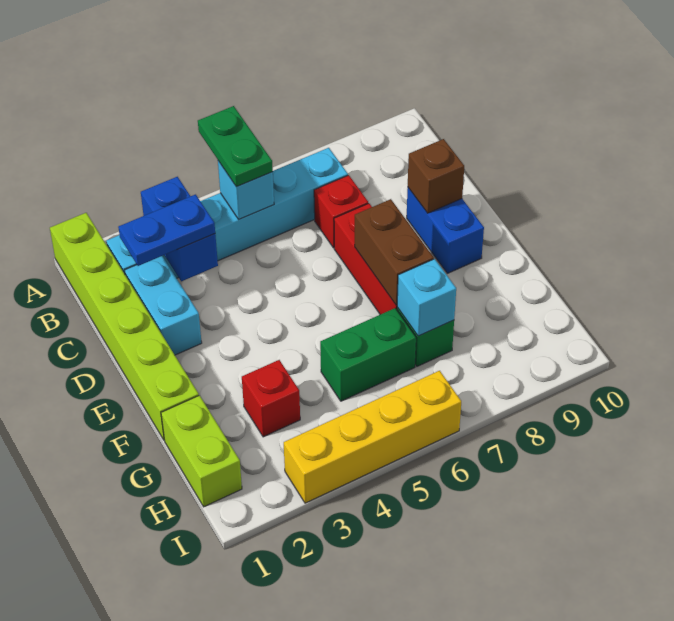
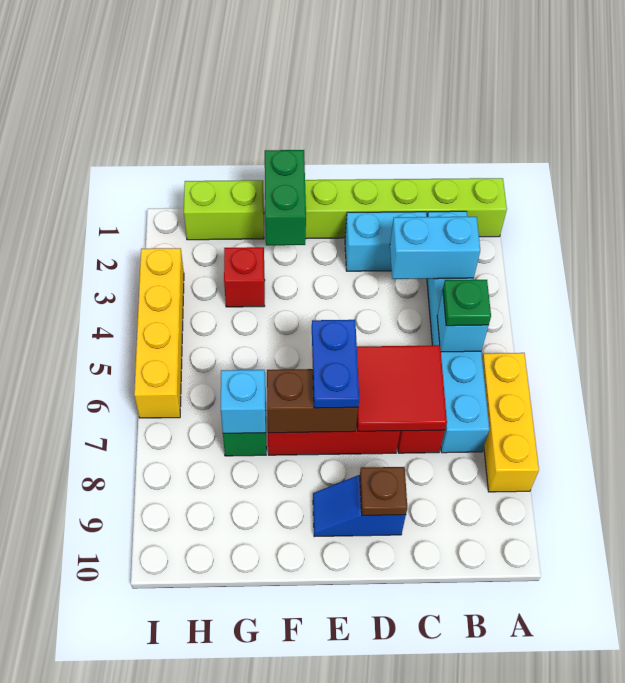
green plate A5:B5 level 3 -> green plate B5 level 3
none -> yellow brick A6:A8 level 1
blue brick B3:C3 level 2 -> cyan brick B3:C3 level 2
blue plate C2:C3 level 3 -> blue plate E6:E7 level 3
none -> red tile C6:D7 level 2
blue brick D9:E9 level 1 -> blue slope D9:E9 level 1 top D
brown brick D9 level 2 -> brown plate D9 level 2
green brick G5:G6 level 1 -> green brick F1:F2 level 2

